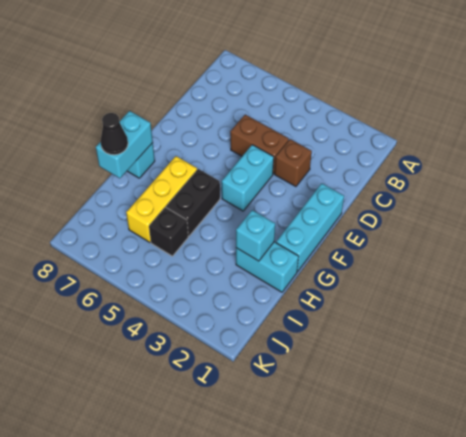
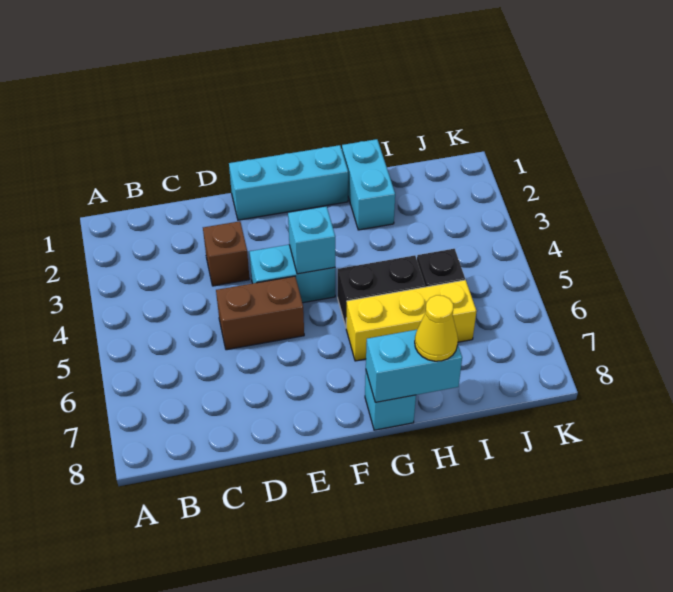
brown brick D4:D5 level 1 -> brown brick D5:E5 level 1
cyan brick H2 level 2 -> cyan brick F4 level 2
black cone H8 level 3 -> yellow cone H8 level 3

